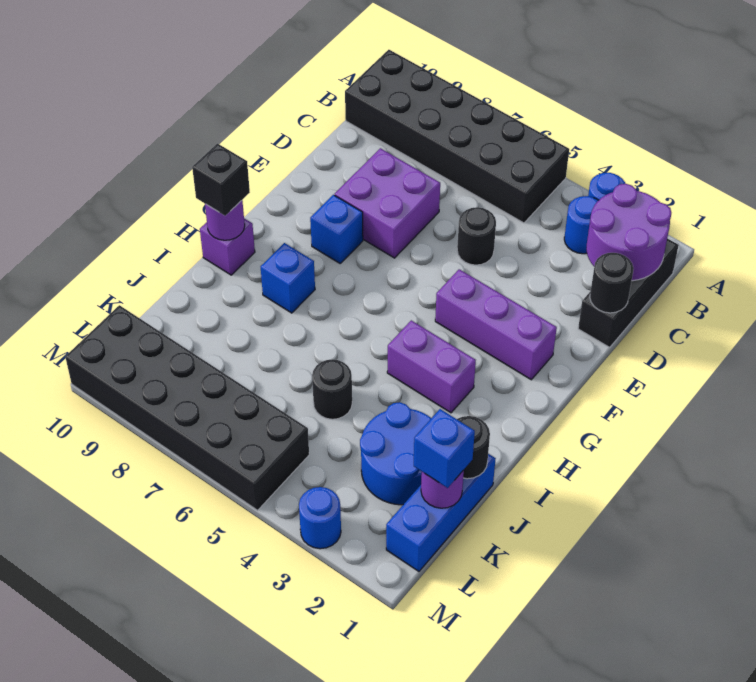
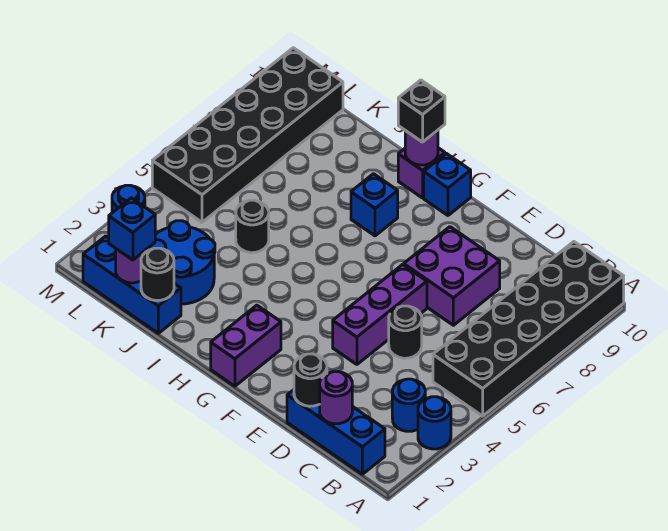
black brick B1:D1 level 1 -> blue brick B1:D1 level 1
purple round brick B1:C2 level 2 -> purple round brick C1 level 2
purple brick F2:F4 level 1 -> purple brick E4:E6 level 1
blue brick F8 level 1 -> blue brick G10 level 1
purple brick H3:H4 level 1 -> purple brick G1:G2 level 1

